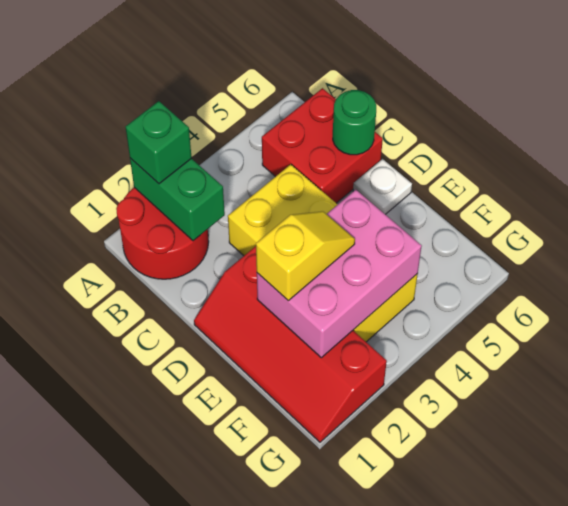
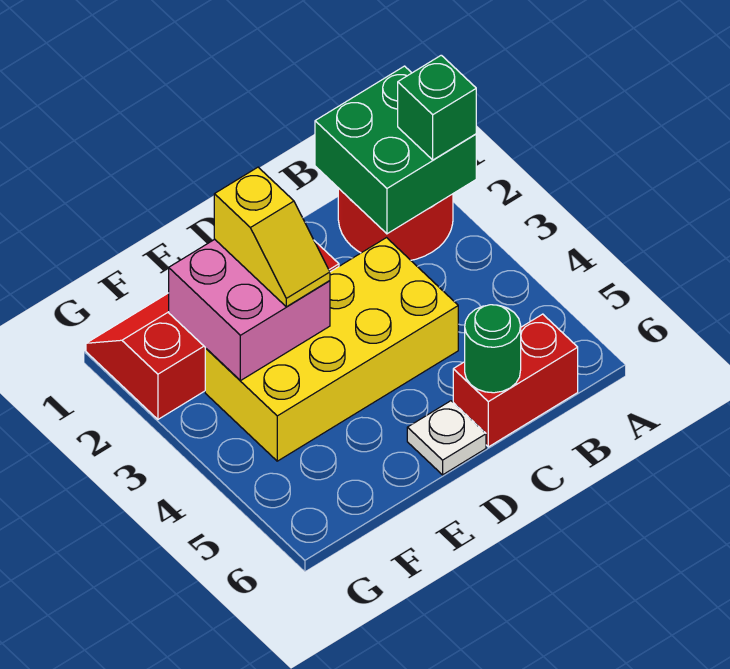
green brick A2:B2 level 2 -> green brick A1:B2 level 2
red brick B5:C6 level 1 -> red brick B6:C6 level 1
pink brick E2:F4 level 2 -> pink brick E2:F3 level 2

